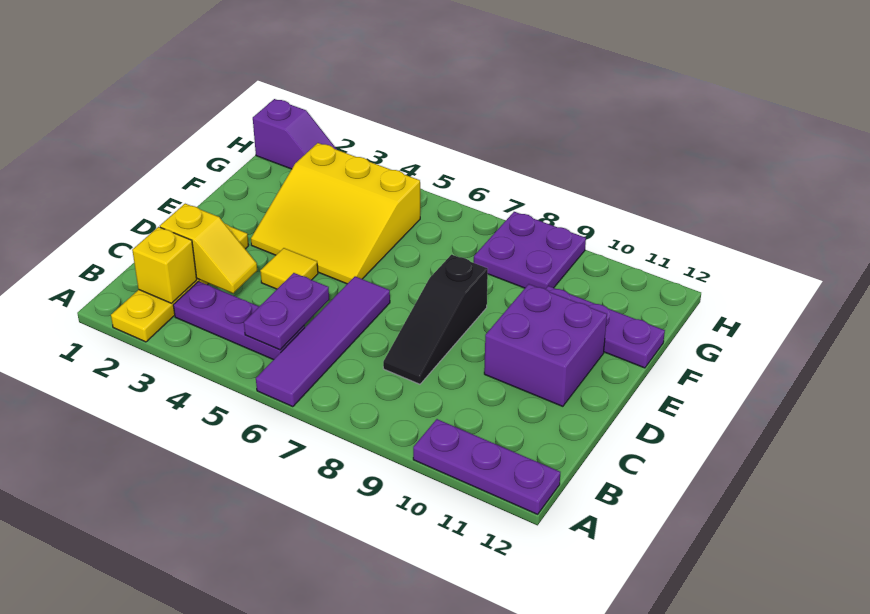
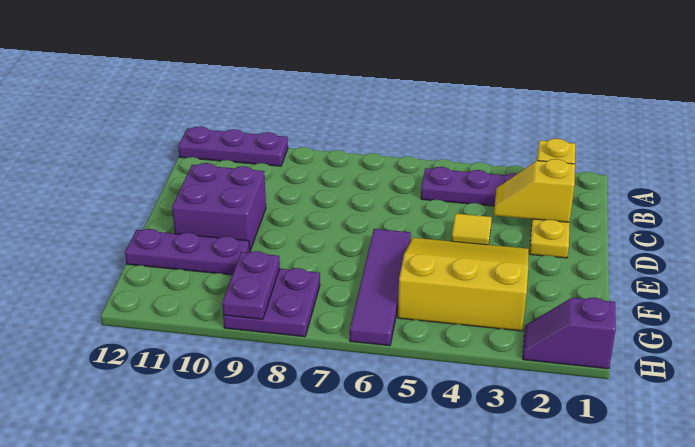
purple tile A6:D6 level 1 -> purple tile E6:H6 level 1
purple plate B5:C5 level 2 -> purple plate G9:H9 level 2
black slope C8:E8 level 1 top E -> none

